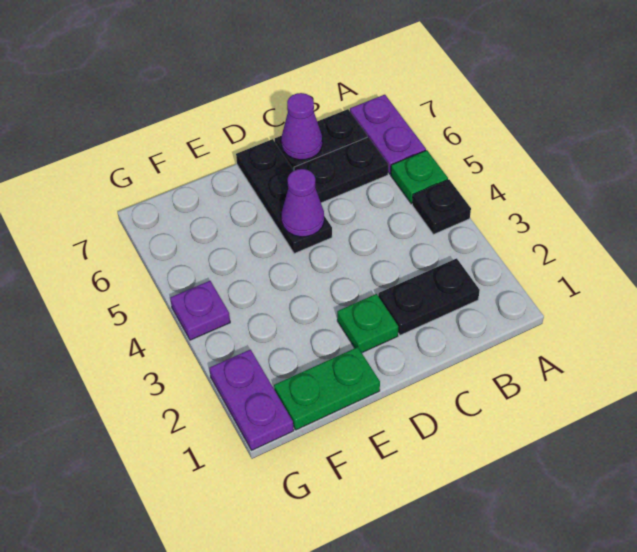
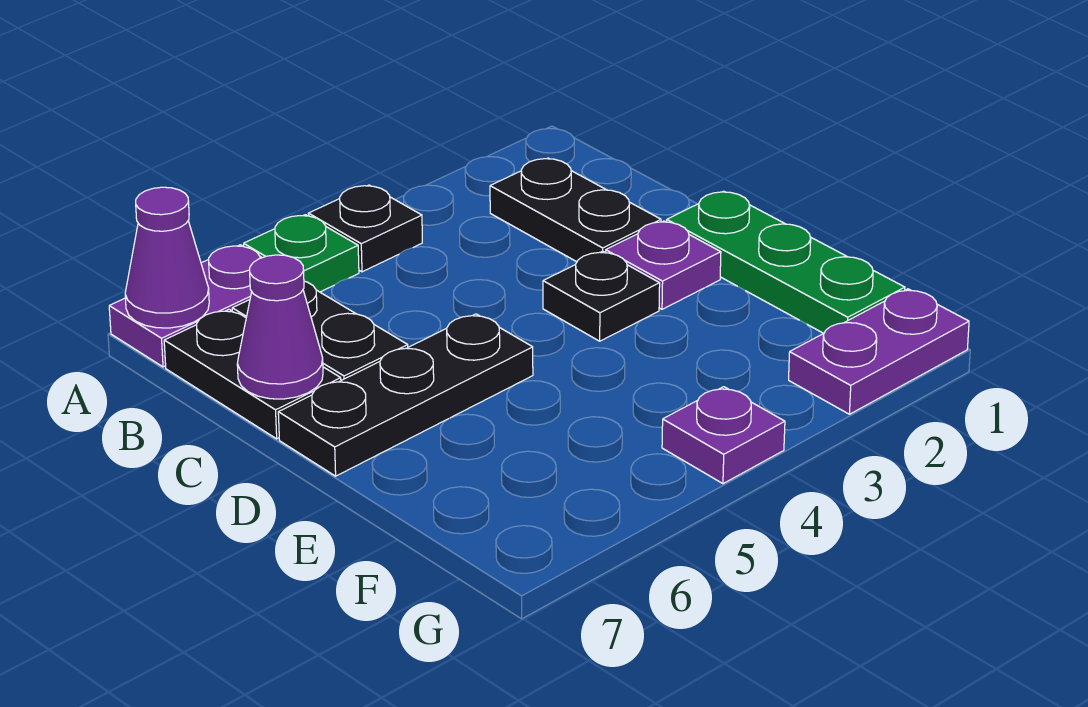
green plate D2 level 1 -> purple plate D2 level 1
none -> black plate D3 level 1
purple cone D5 level 2 -> purple cone A7 level 2
green plate E1:F1 level 1 -> green plate D1:F1 level 1

